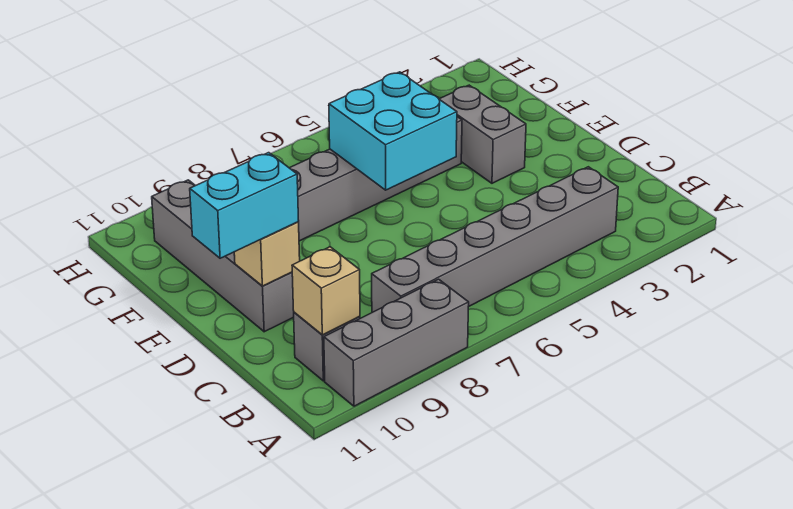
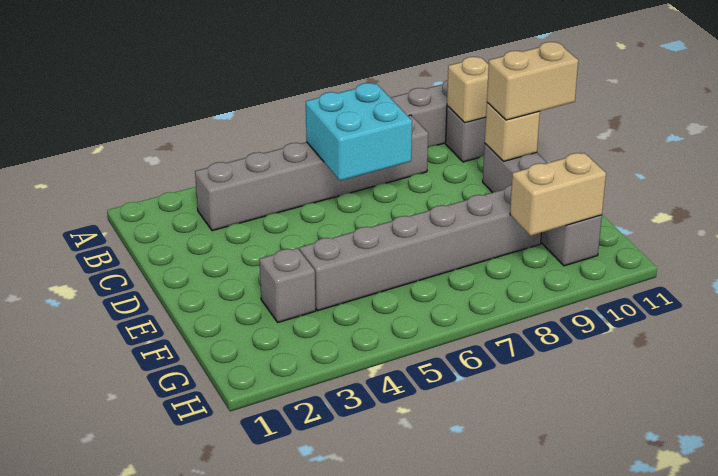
cyan brick D10:D11 level 3 -> tan brick D10:D11 level 3
grey brick E3:F3 level 1 -> grey brick F3 level 1
cyan brick E5:F6 level 2 -> cyan brick B6:C7 level 2
none -> tan brick G9:G10 level 2

